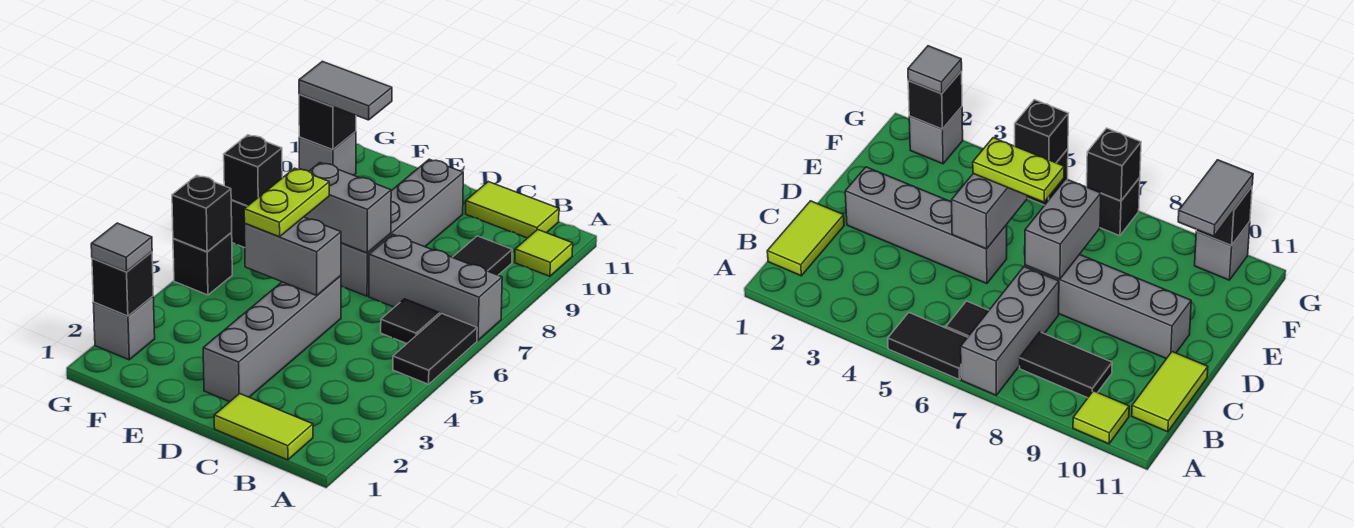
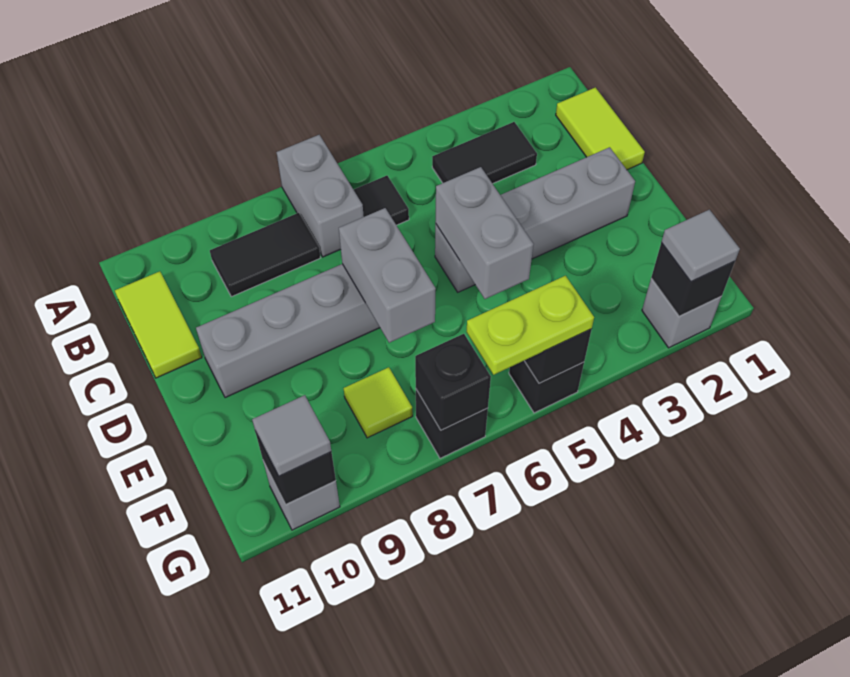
black tile A5:A6 level 1 -> black tile B3:B4 level 1
grey brick A7:C7 level 1 -> grey brick A7:B7 level 1
lime tile A10 level 1 -> lime tile F8 level 1
lime plate E5:E6 level 3 -> lime plate G5:G6 level 3
grey tile F10:G10 level 3 -> grey tile G10 level 3

